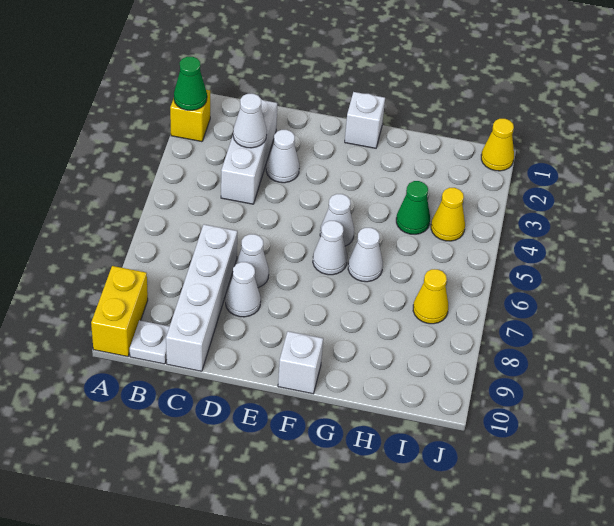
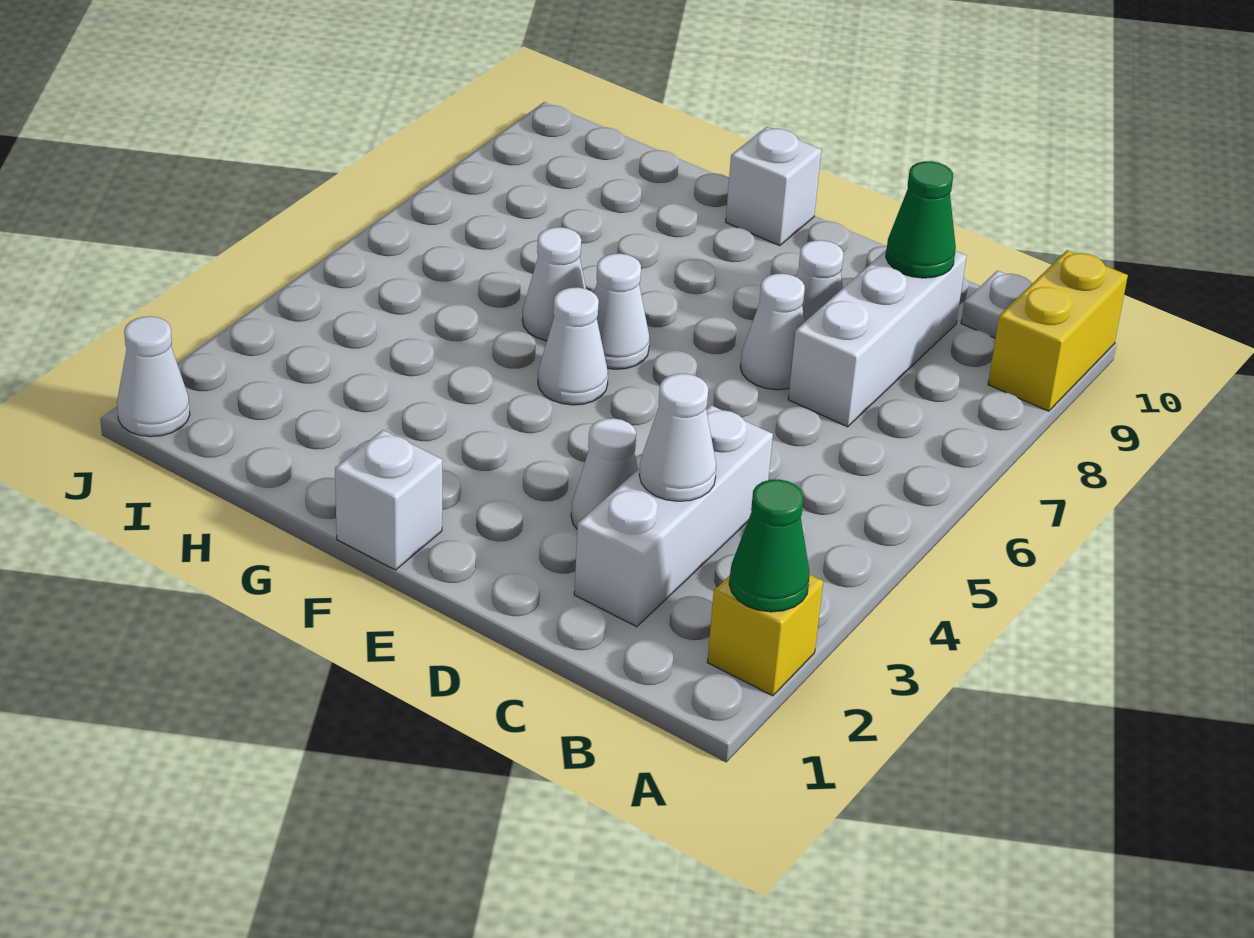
white brick C7:C10 level 1 -> white brick C7:C9 level 1
green cone H4 level 1 -> green cone C9 level 2
yellow cone I4 level 1 -> none
yellow cone I7 level 1 -> none
yellow cone J1 level 1 -> white cone J1 level 1

